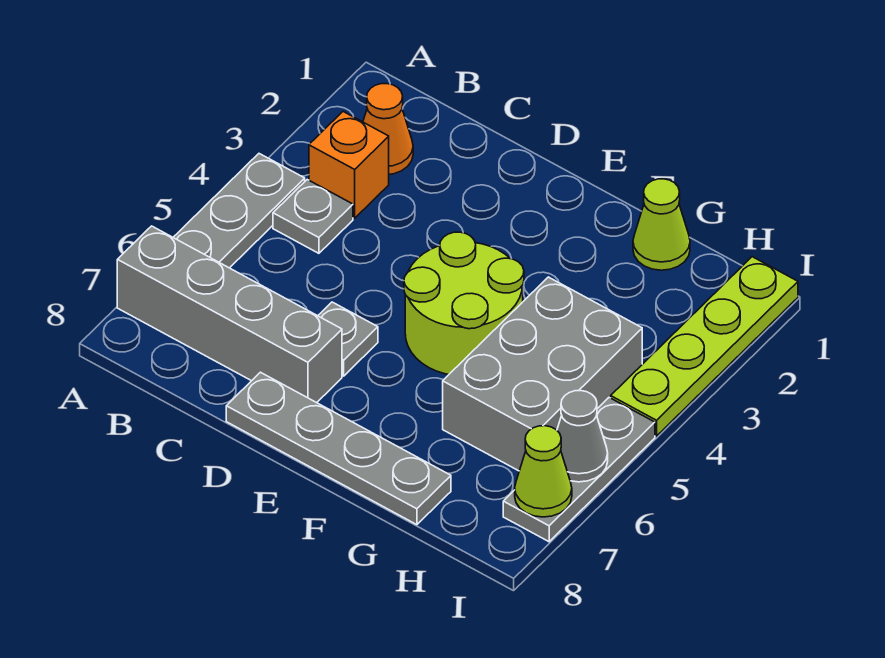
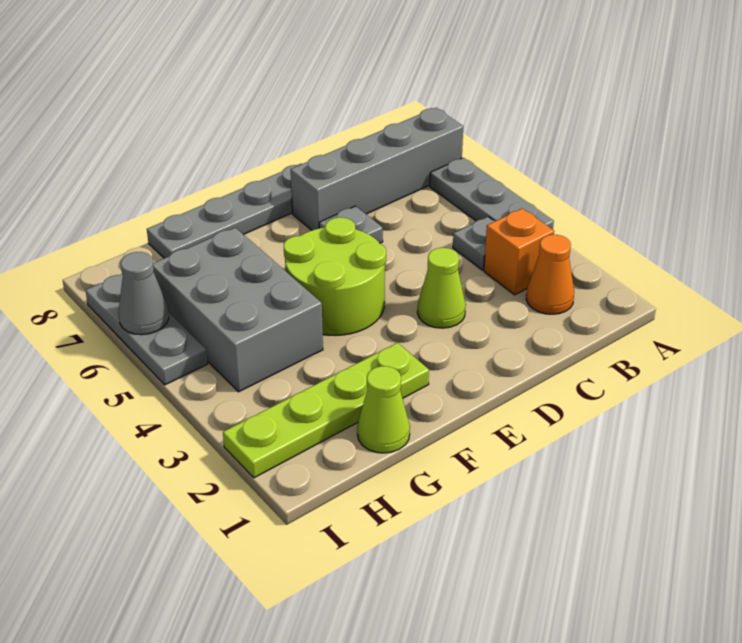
lime plate I1:I4 level 1 -> lime plate F2:I2 level 1
lime cone I7 level 2 -> lime cone D3 level 1

